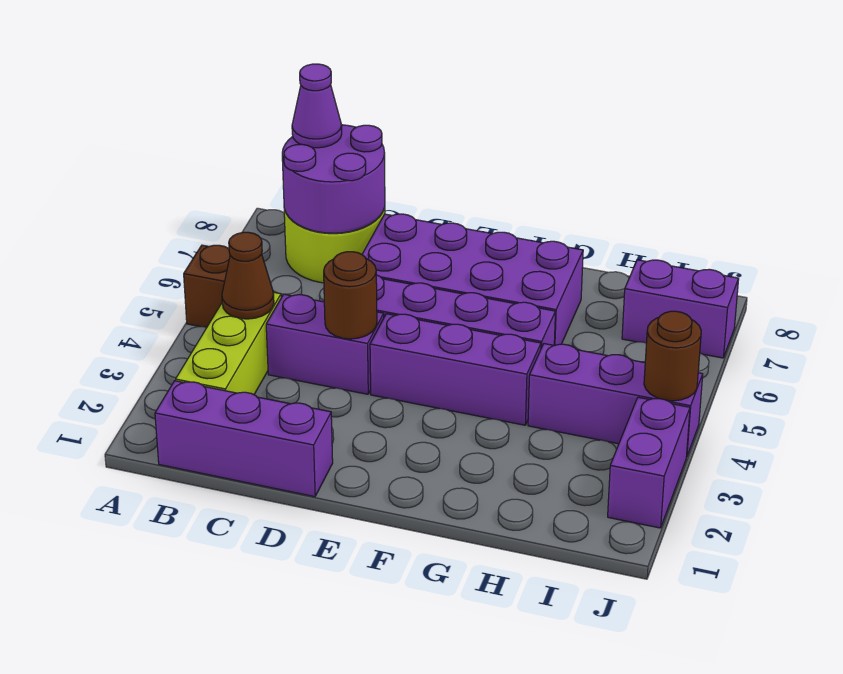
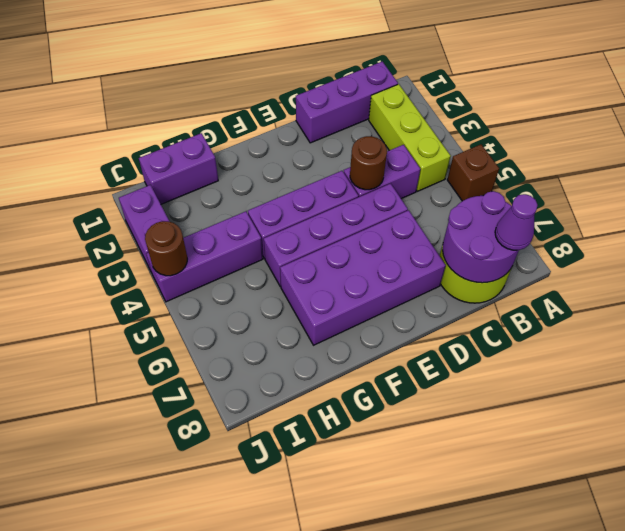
brown cone B4 level 2 -> none
purple brick I7:J7 level 1 -> purple brick H1:I1 level 1

